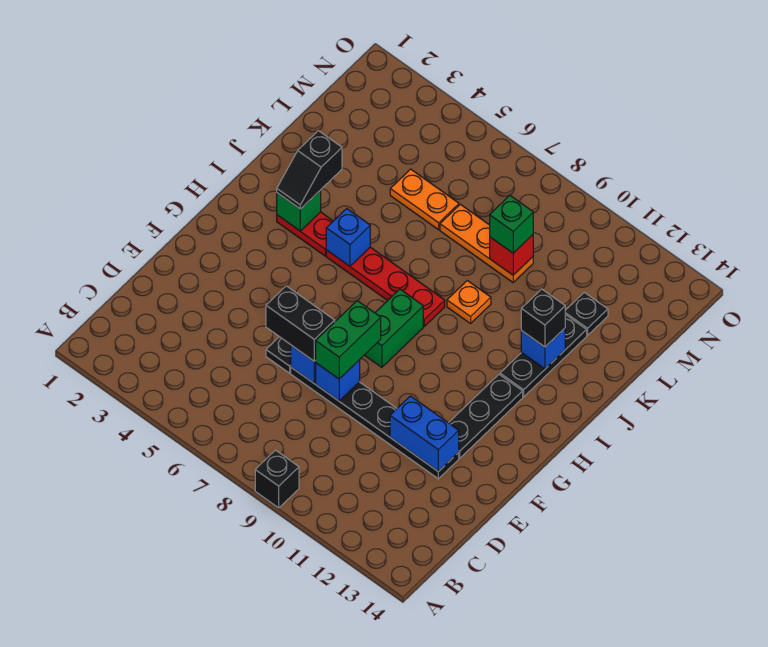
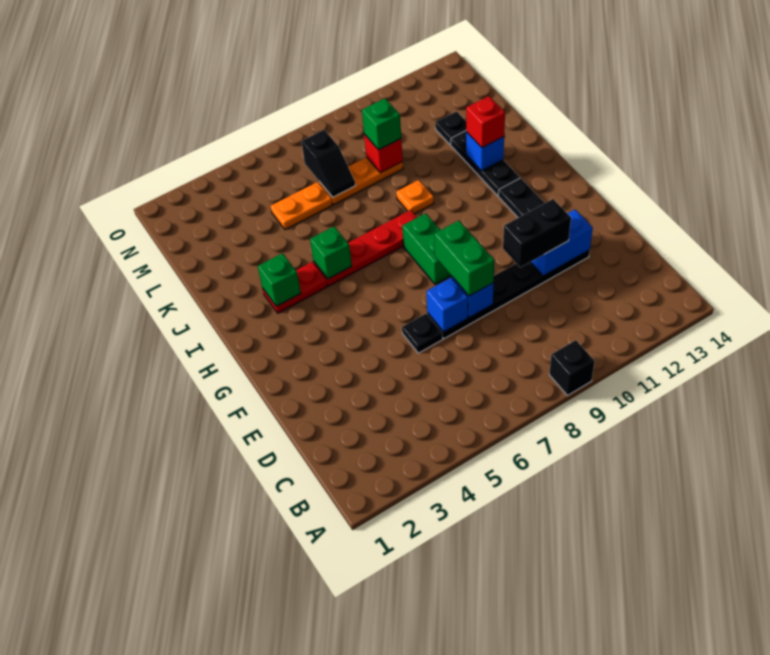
black brick E6:E7 level 3 -> black brick E10:E11 level 3
black slope I3:J3 level 3 top J -> black slope L7:M7 level 2 top M
blue brick I5 level 2 -> green brick I5 level 2
black brick J12 level 3 -> red brick J12 level 3

